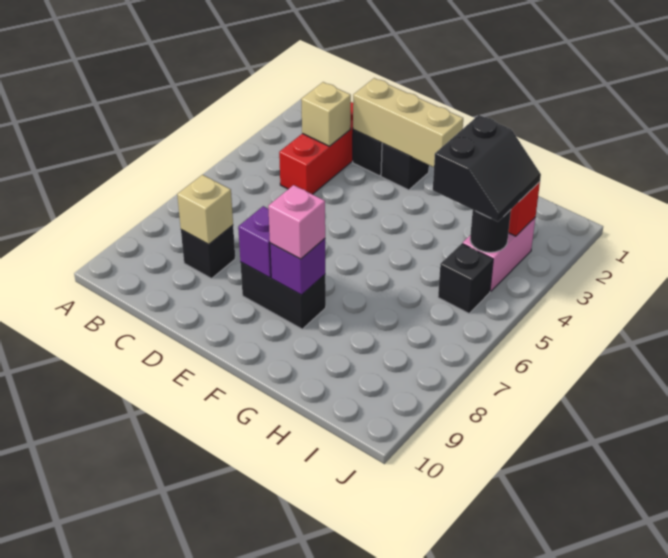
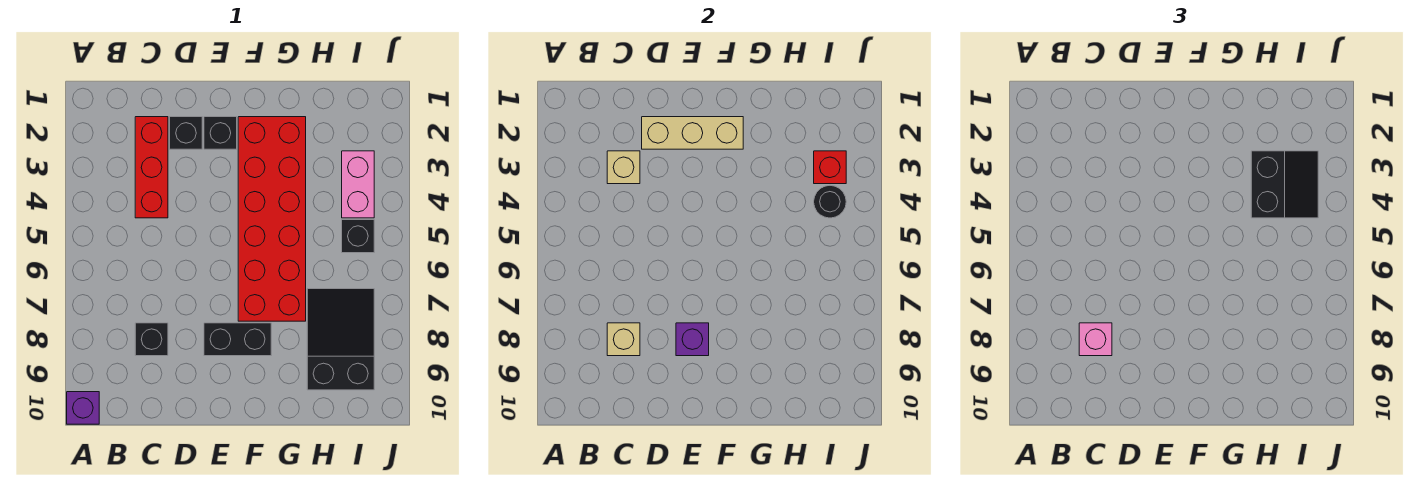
none -> red brick F2:G7 level 1
purple brick F8 level 2 -> purple brick A10 level 1
pink brick F8 level 3 -> pink brick C8 level 3
none -> black slope H7:I9 level 1 top 9

